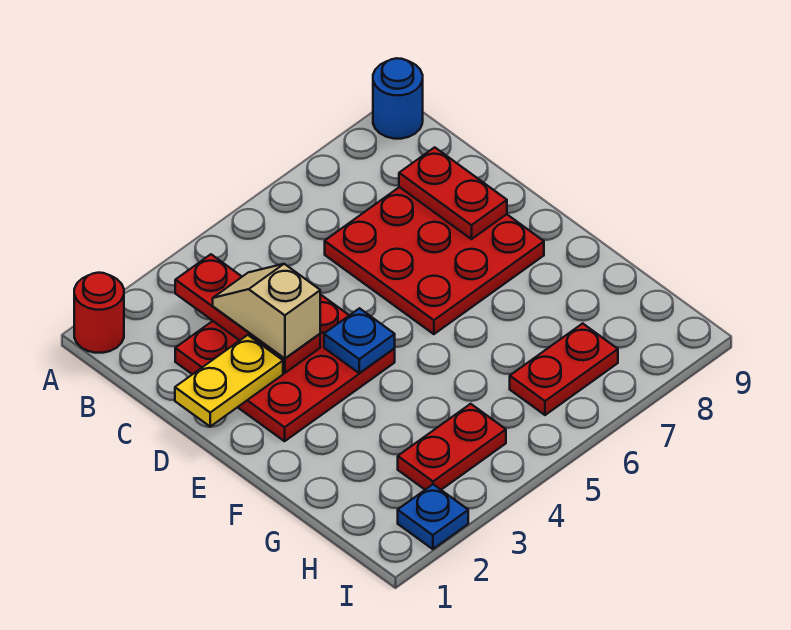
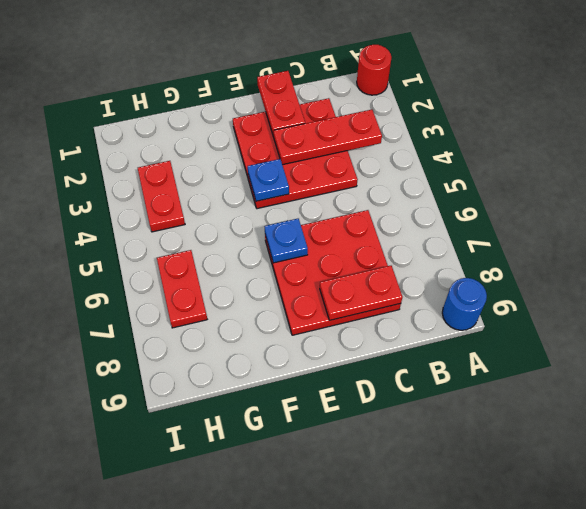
tan slope C3:D3 level 3 top D -> none
yellow plate D1:D2 level 2 -> red plate D1:D2 level 2
blue plate I2 level 1 -> blue plate E6 level 2

